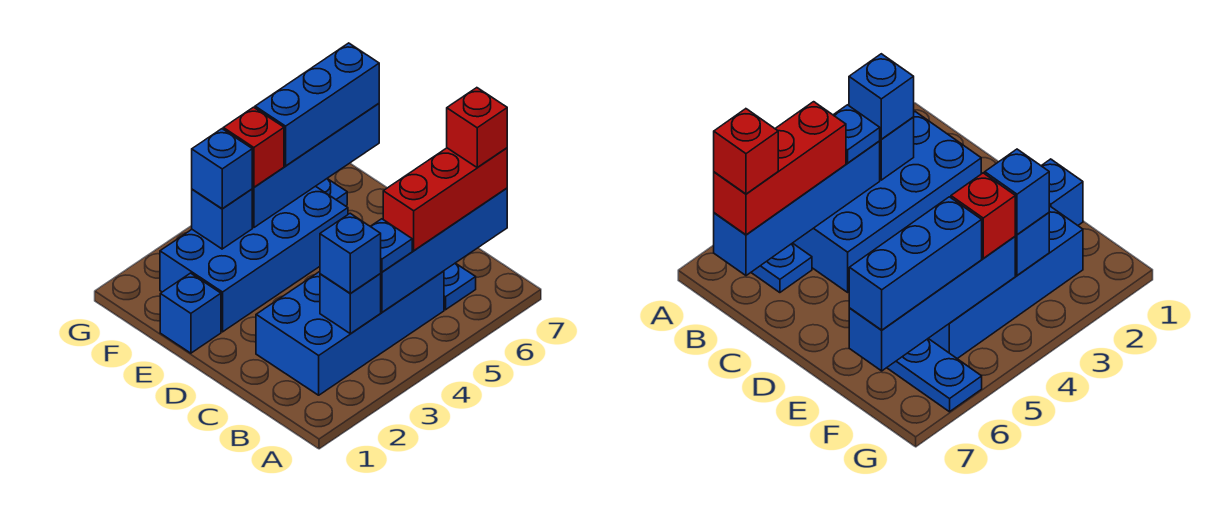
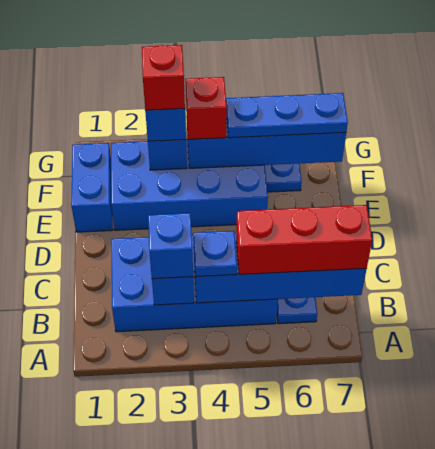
red brick B7 level 4 -> red brick F3 level 4
blue brick E1 level 1 -> blue brick E1:F1 level 1
blue brick F5:F7 level 3 -> blue plate F5:F7 level 3

